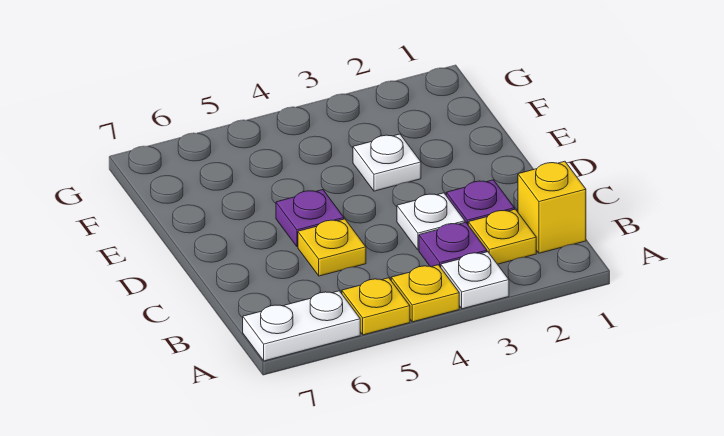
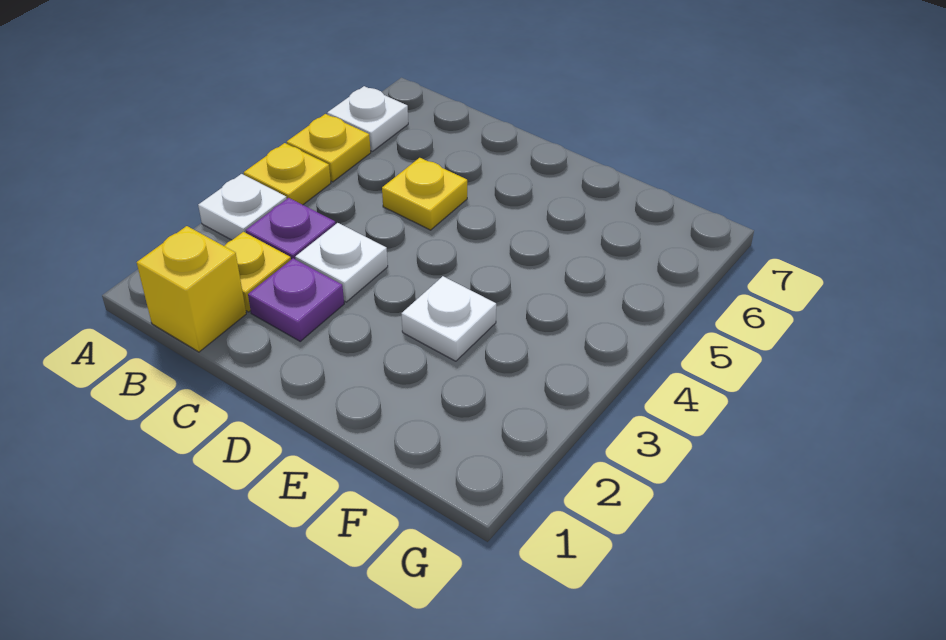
white plate A6:A7 level 1 -> white plate A6 level 1
purple plate D5 level 1 -> none

